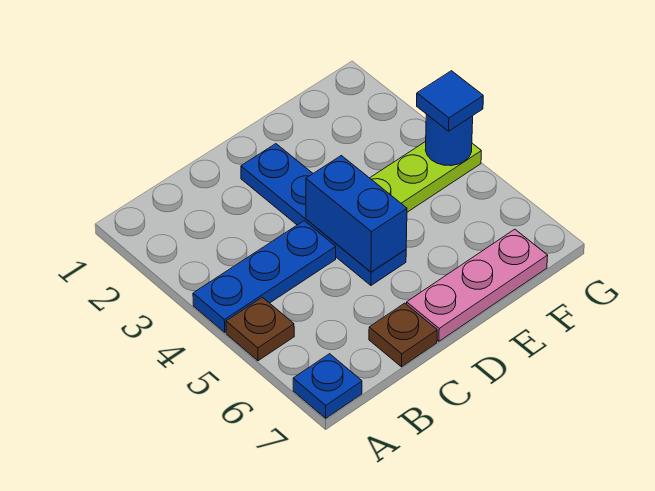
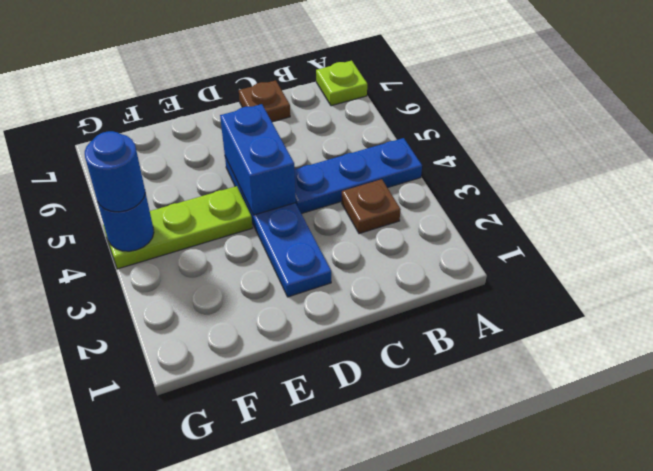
brown plate A5 level 1 -> brown plate B3 level 1
blue plate A7 level 1 -> lime plate A7 level 1
pink plate D7:F7 level 1 -> none
blue tile G4 level 3 -> blue round brick G4 level 3

